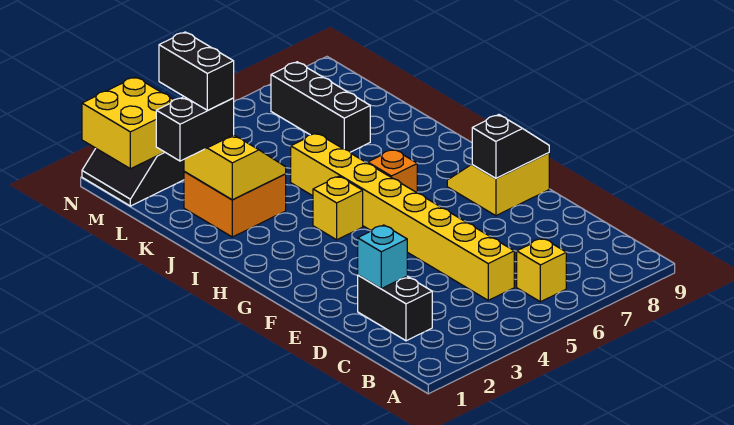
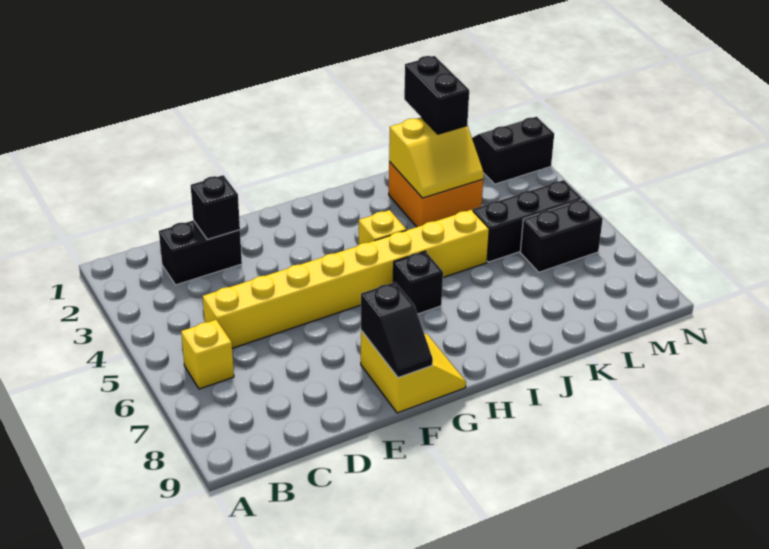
cyan brick D2 level 2 -> black brick D2 level 2
orange brick H6 level 1 -> black brick H6 level 1
black brick K2:L2 level 4 -> black brick L6:M6 level 1
black brick K7:M7 level 1 -> black brick K5:M5 level 1
yellow brick M1:N2 level 2 -> none

